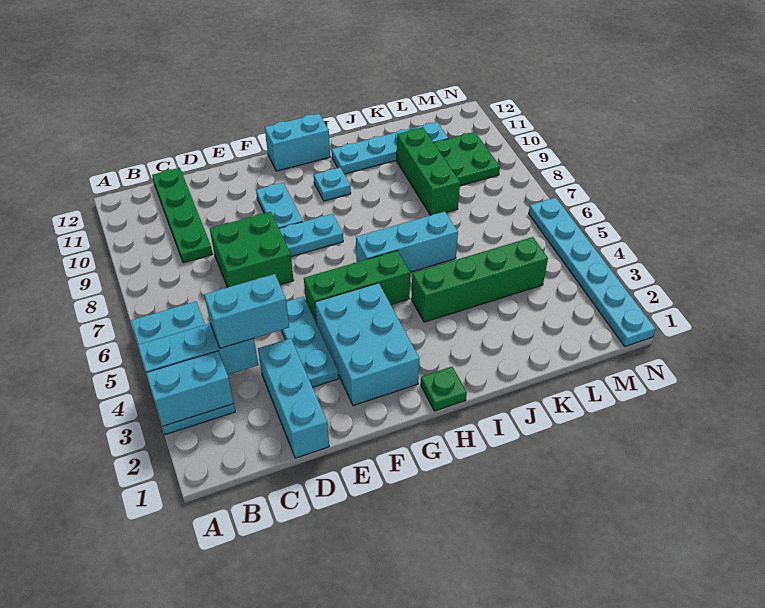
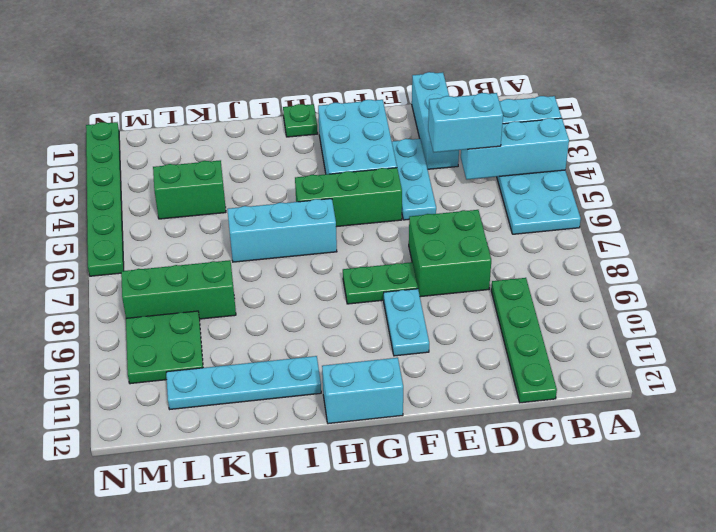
cyan plate F8:G8 level 1 -> green plate F8:G8 level 1
cyan plate H10 level 1 -> none
green brick I4:L4 level 1 -> green brick K4:L4 level 1
green brick K8:K10 level 1 -> green brick K8:M8 level 1
cyan plate N1:N6 level 1 -> green plate N1:N6 level 1

